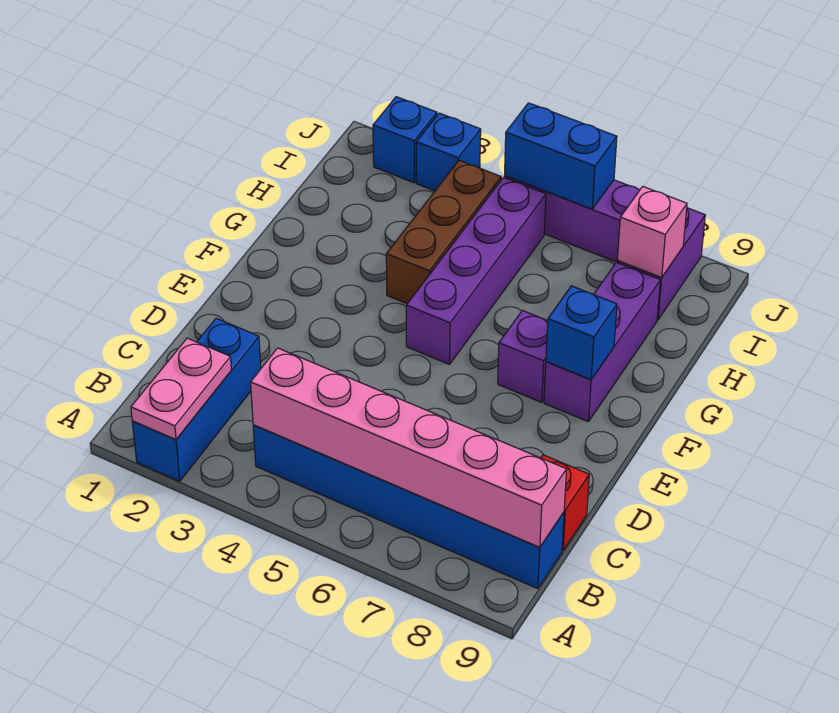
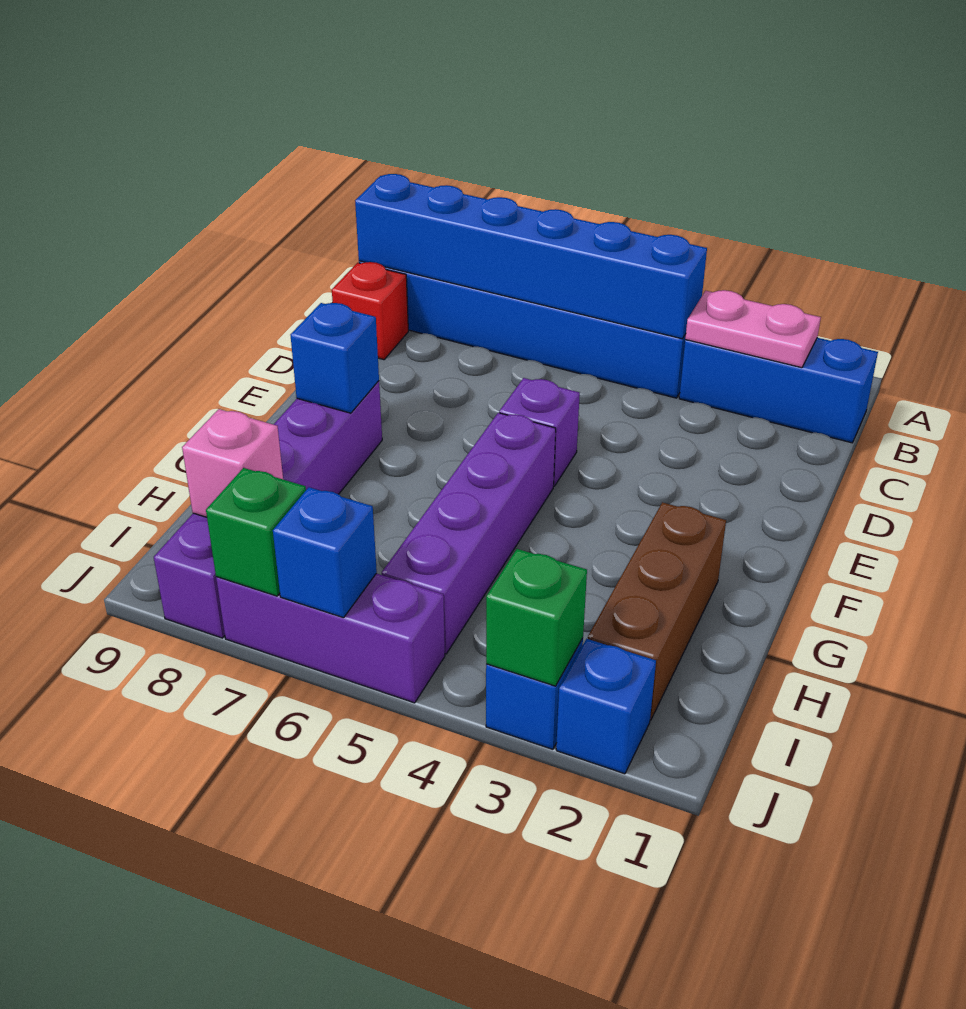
blue brick A2:C2 level 1 -> blue brick B1:B3 level 1
pink plate A2:B2 level 2 -> pink plate B2:B3 level 2
pink brick B4:B9 level 2 -> blue brick B4:B9 level 2
purple brick F7 level 1 -> purple brick E5 level 1
brown brick G4:I4 level 1 -> brown brick G2:I2 level 1
none -> green brick J3 level 2
blue brick J5:J6 level 2 -> blue brick J6 level 2
none -> green brick J7 level 2

